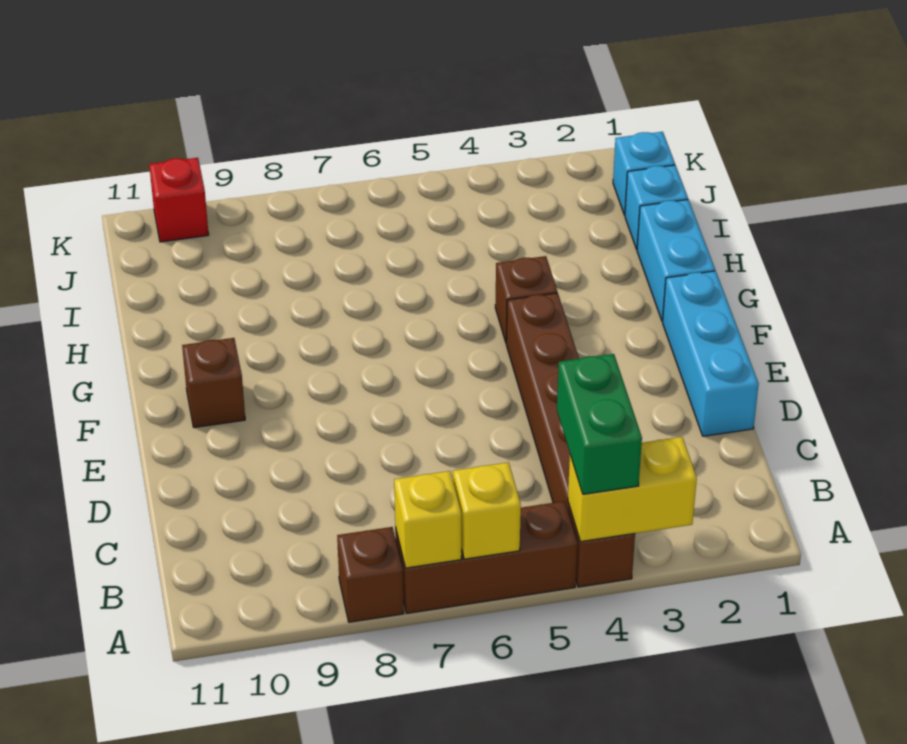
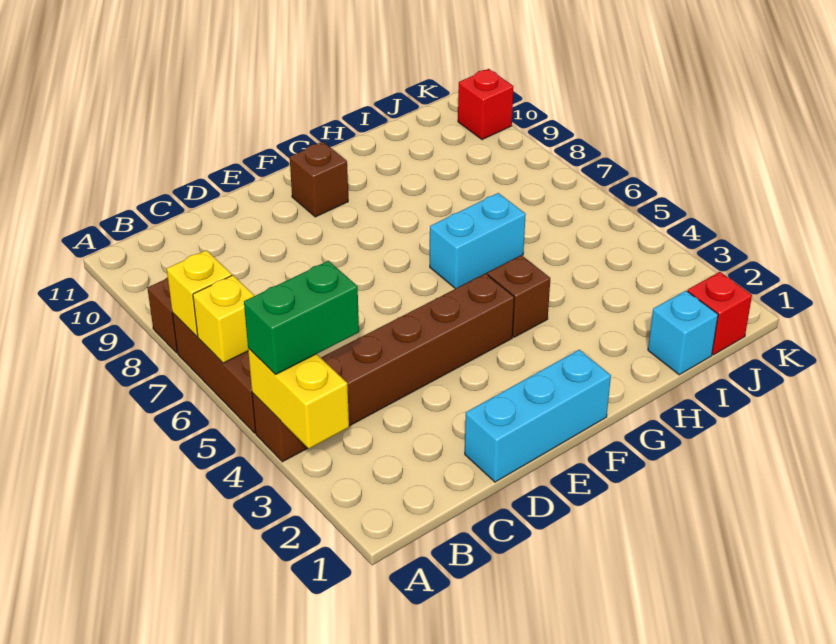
cyan brick G1:H1 level 1 -> cyan brick G6:H6 level 1
cyan brick J1 level 1 -> red brick J1 level 1

